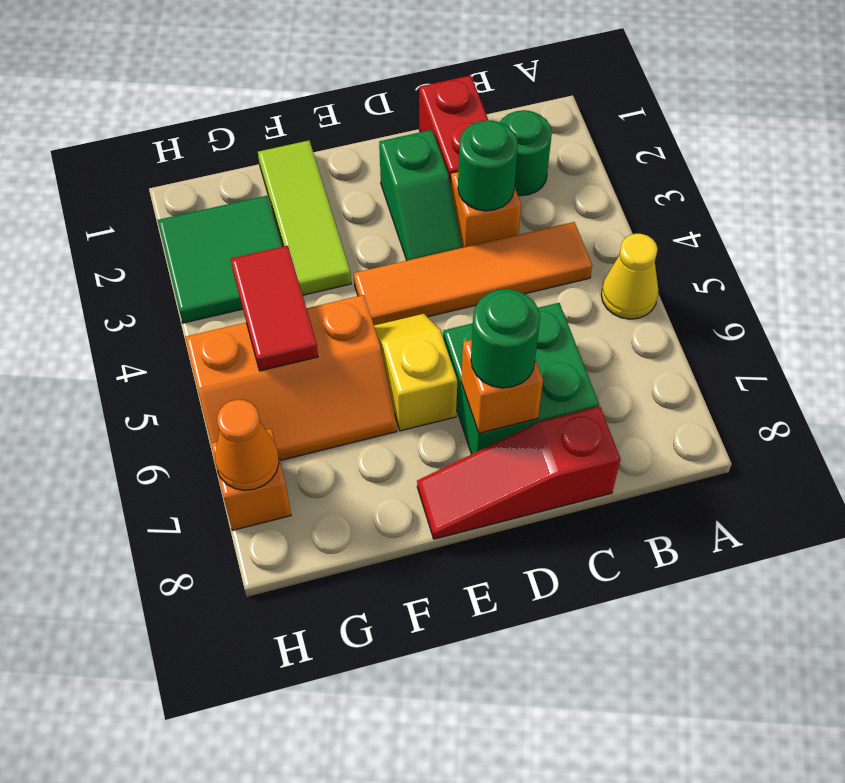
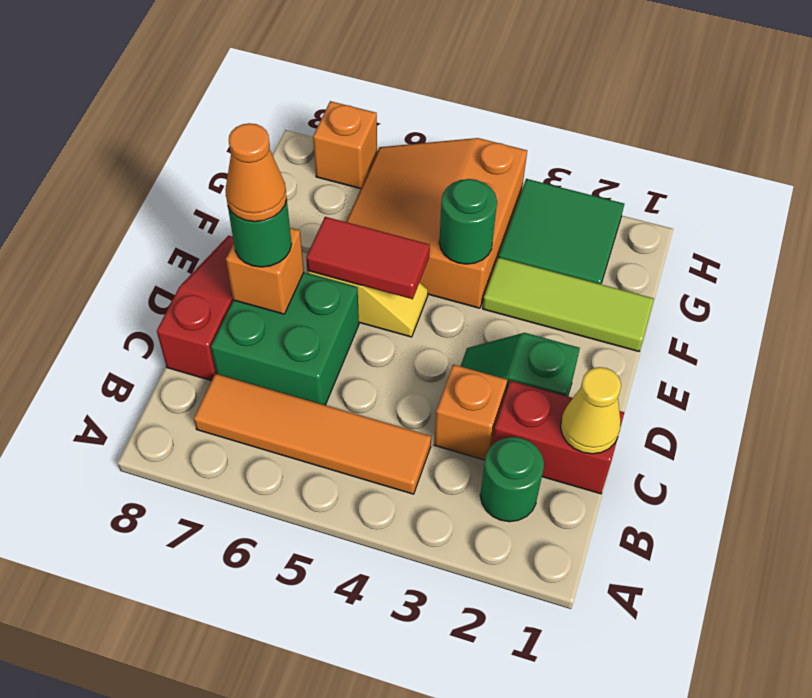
yellow cone A5 level 1 -> yellow cone C1 level 2
orange tile B4:E4 level 1 -> orange tile B4:B7 level 1
green round brick C3 level 2 -> green round brick F4 level 2
orange slope F5:H6 level 1 top 5 -> orange slope F4:H6 level 1 top 4
red tile G4:G5 level 2 -> red tile E5:E6 level 2
orange cone H7 level 2 -> orange cone D7 level 4

